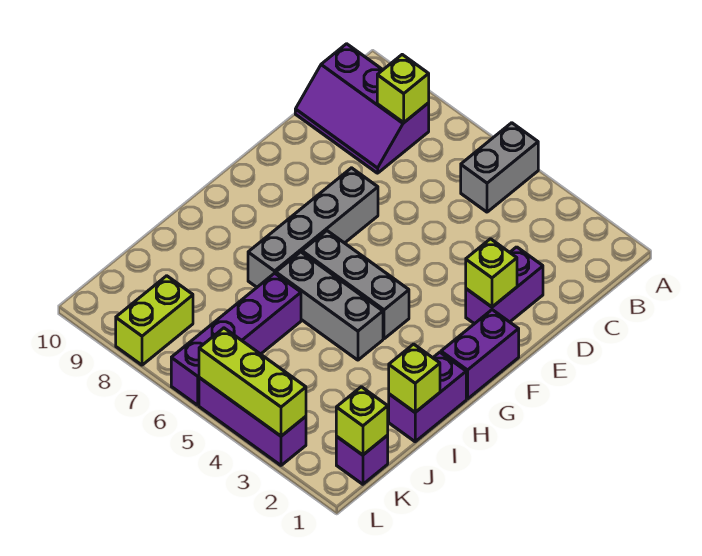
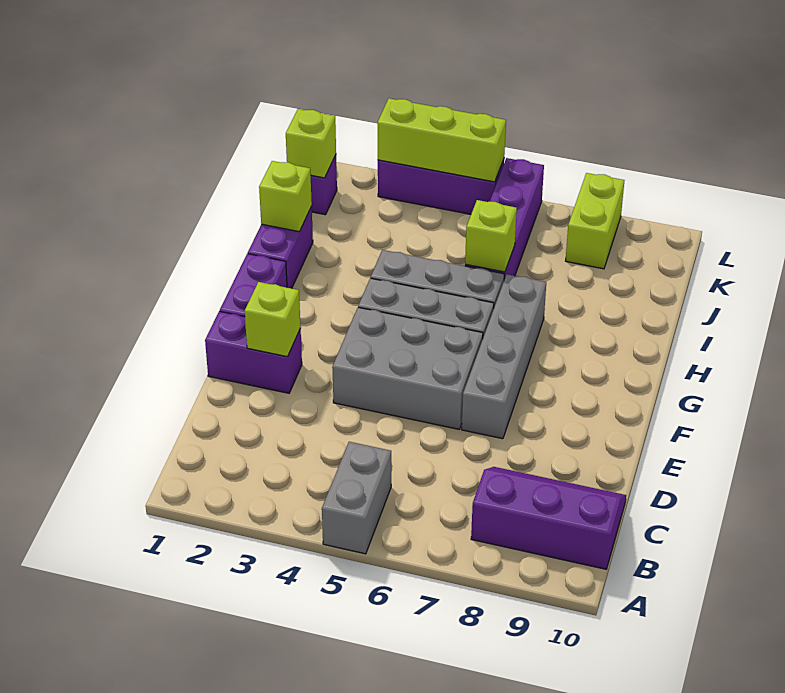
lime brick B8 level 2 -> lime brick I6 level 2
purple brick D2:E2 level 1 -> purple brick E1:E2 level 1
none -> grey brick E4:F6 level 1

